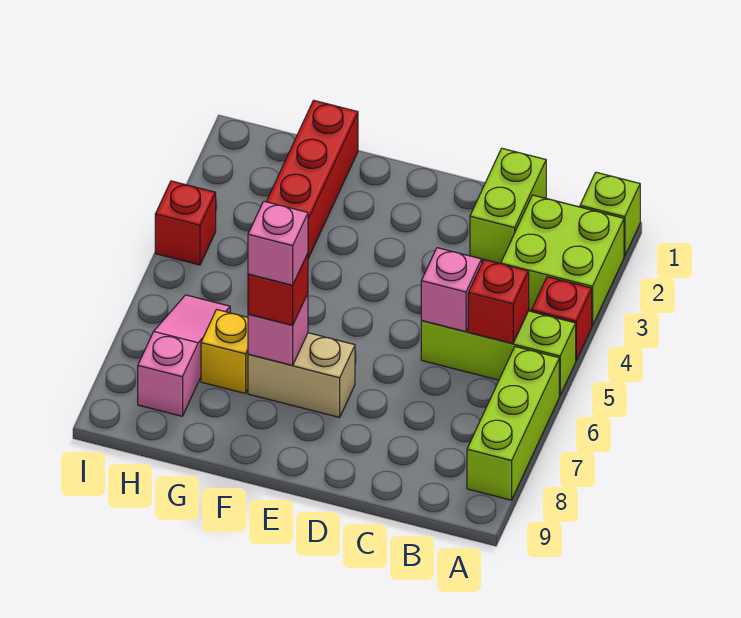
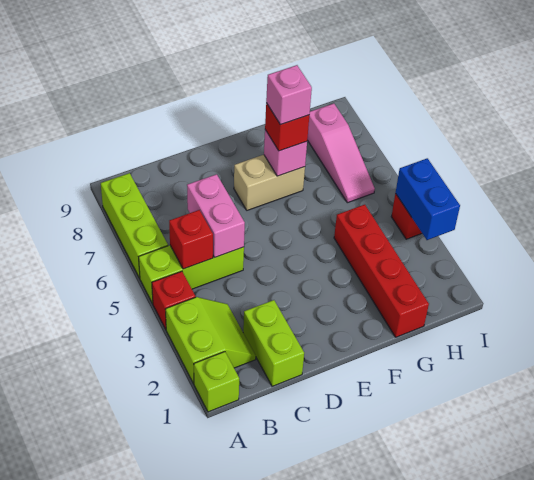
lime brick A2:B3 level 1 -> lime slope A2:B3 level 1 top A
pink brick C5 level 2 -> pink brick C5:C6 level 2
yellow brick G7 level 1 -> none
none -> blue brick I3:I4 level 2

